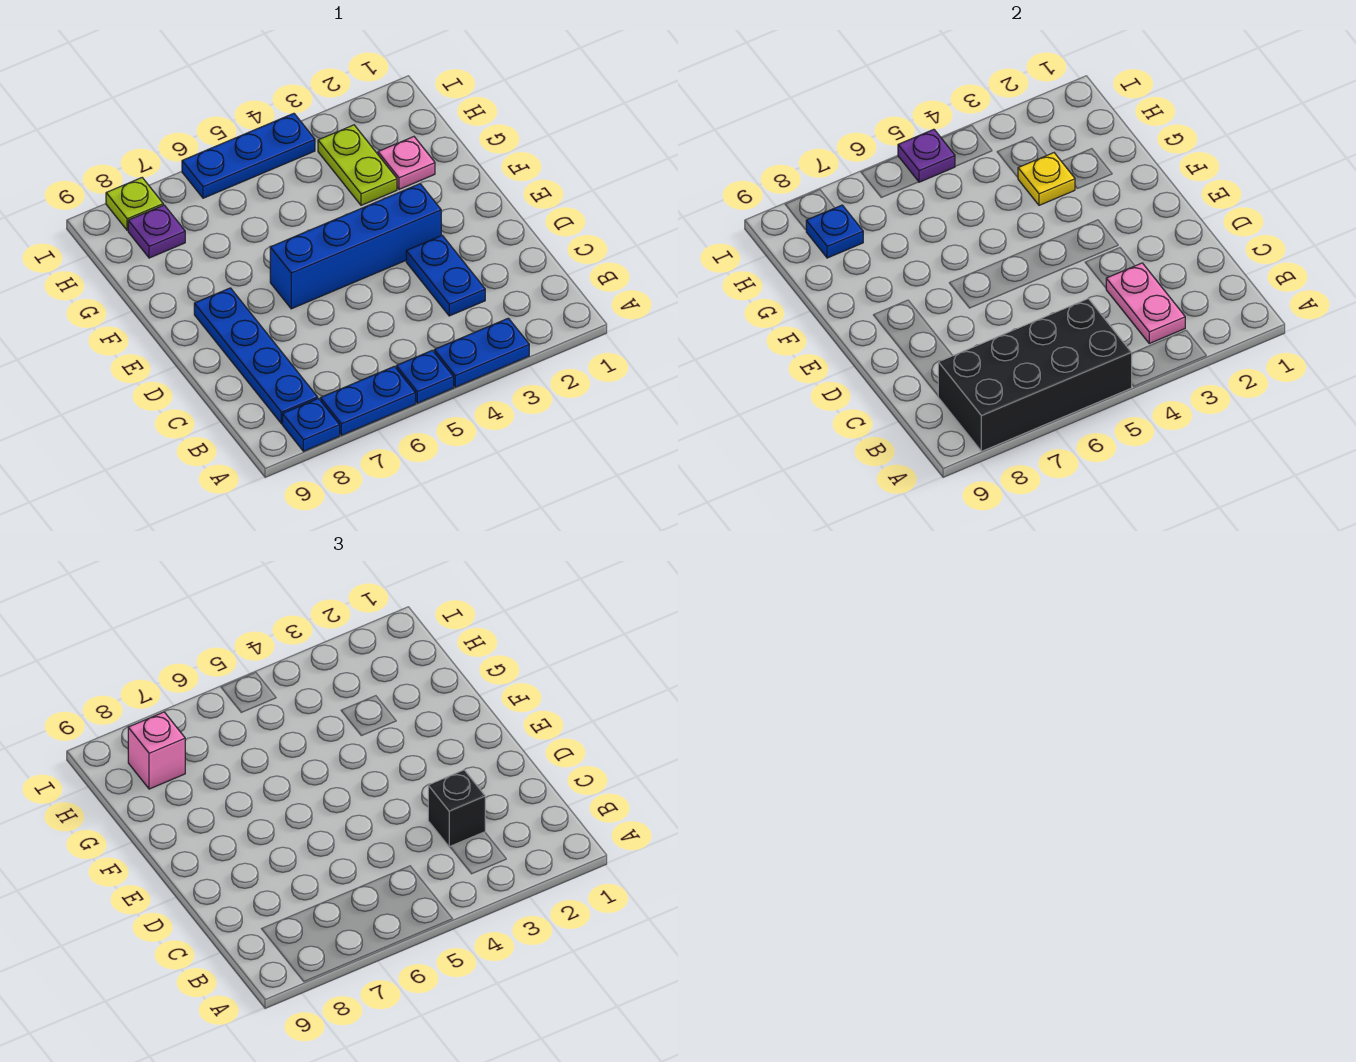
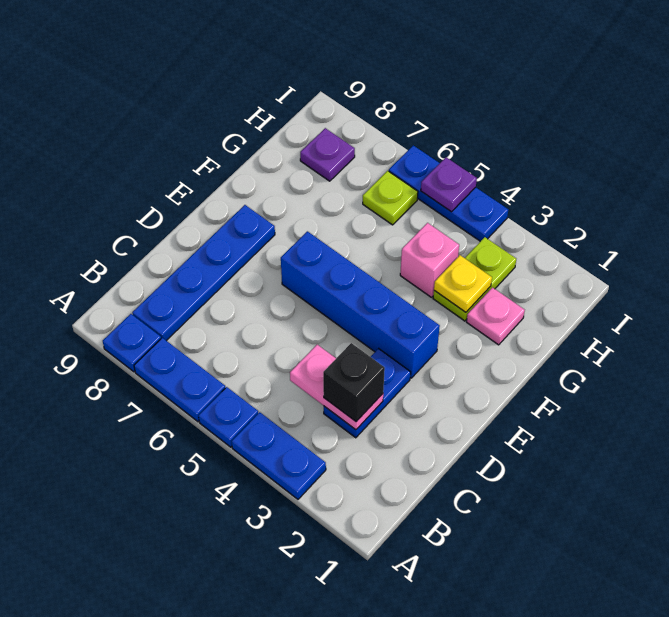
black brick A5:B8 level 2 -> none
pink plate B3:C3 level 2 -> pink plate C3:C4 level 2
blue plate H8 level 2 -> none
pink brick H8 level 3 -> pink brick G4 level 1
lime plate I8 level 1 -> lime plate H6 level 1

